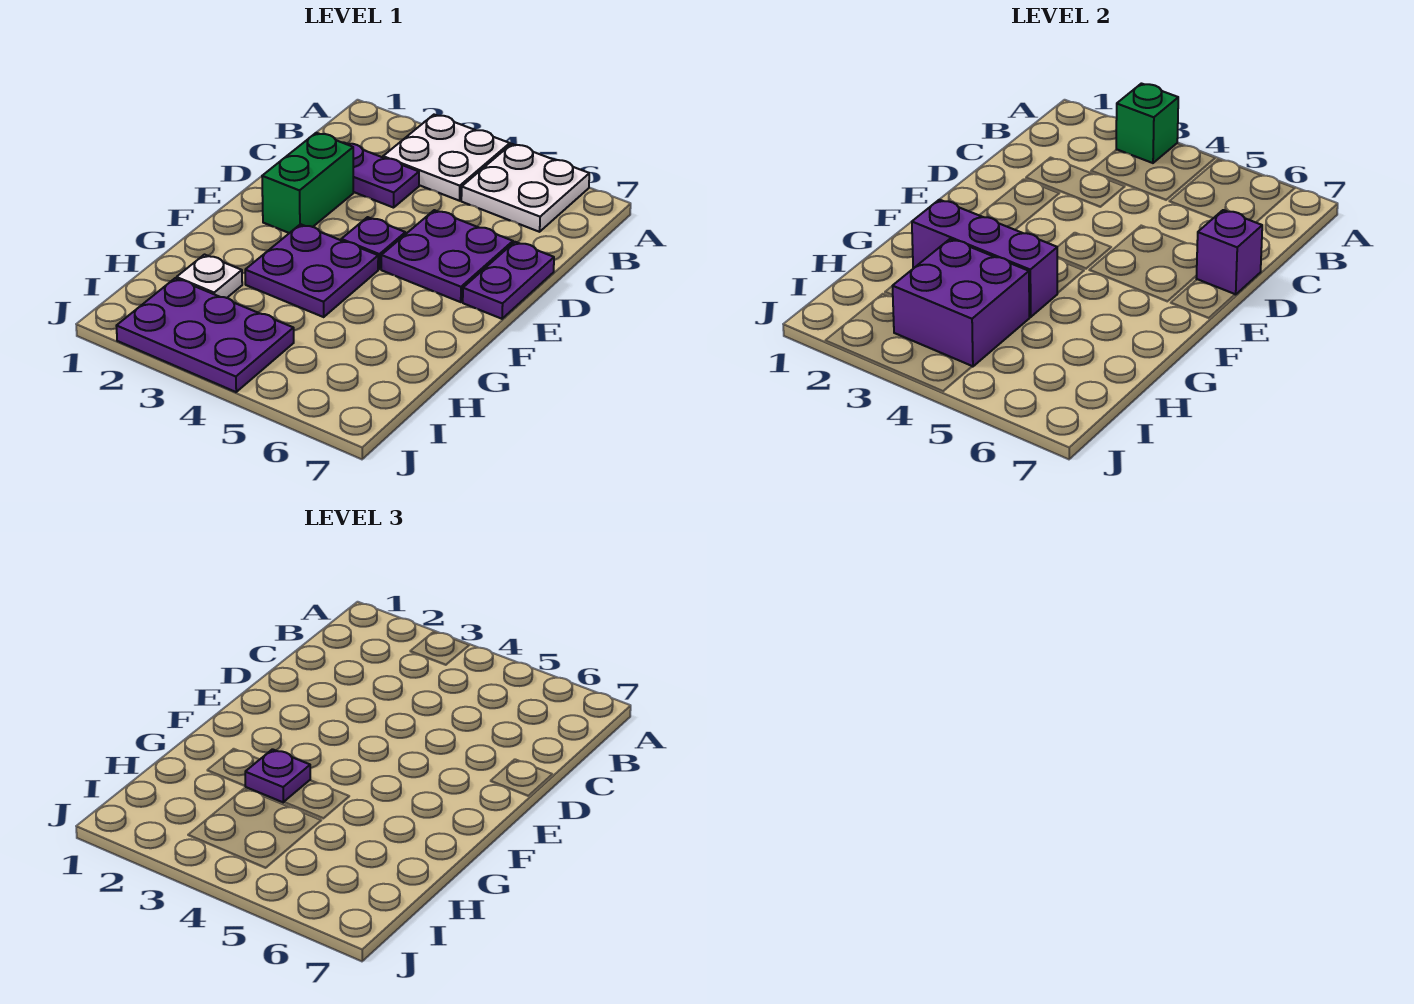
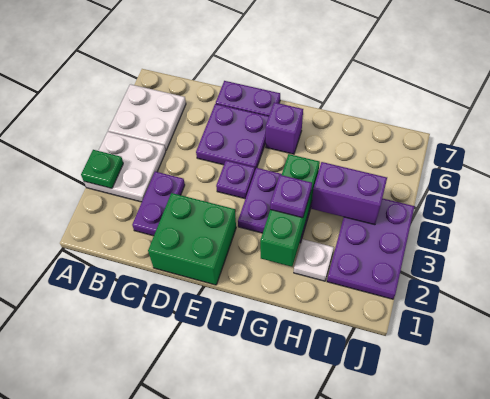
green brick A3 level 2 -> green plate A3 level 2
green brick D2:E2 level 1 -> green brick D1:E2 level 1
purple brick D7 level 2 -> purple brick F6 level 1
purple brick G2:G4 level 2 -> green brick G2:G4 level 2
purple brick H3:I4 level 2 -> purple brick H4:I4 level 2

